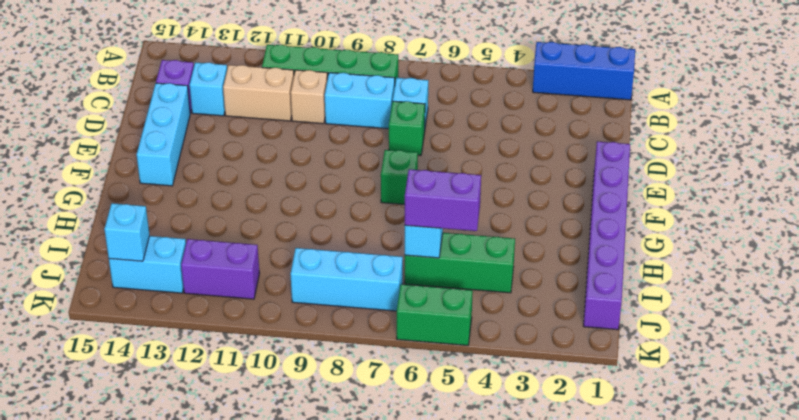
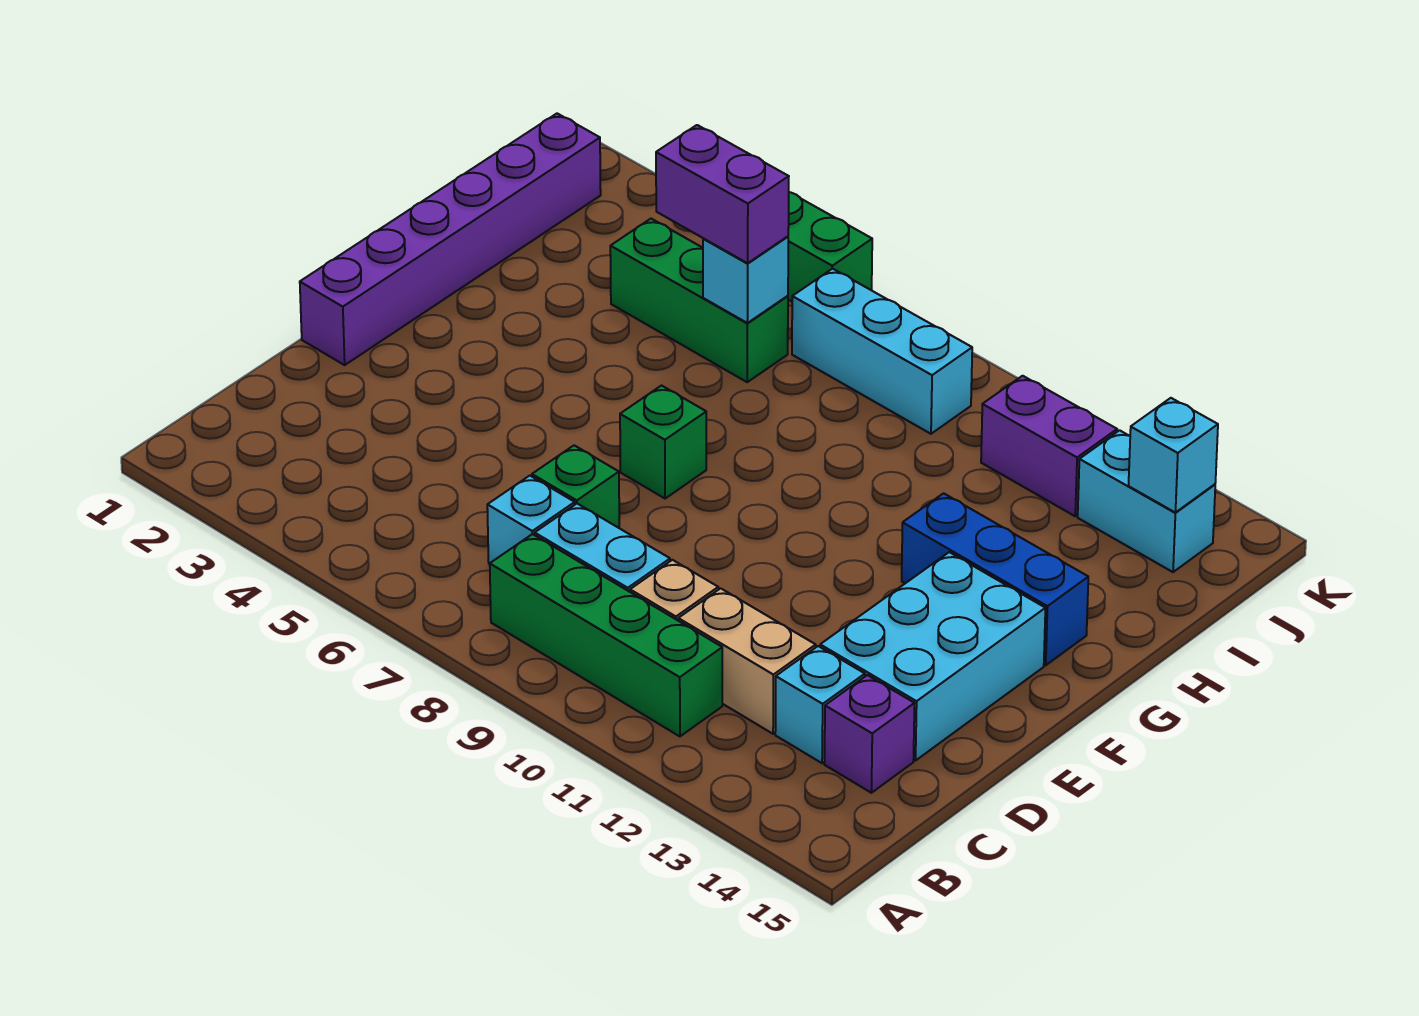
blue brick A1:A3 level 1 -> blue brick G12:G14 level 1
cyan brick D14:F14 level 1 -> cyan brick D13:F14 level 1

